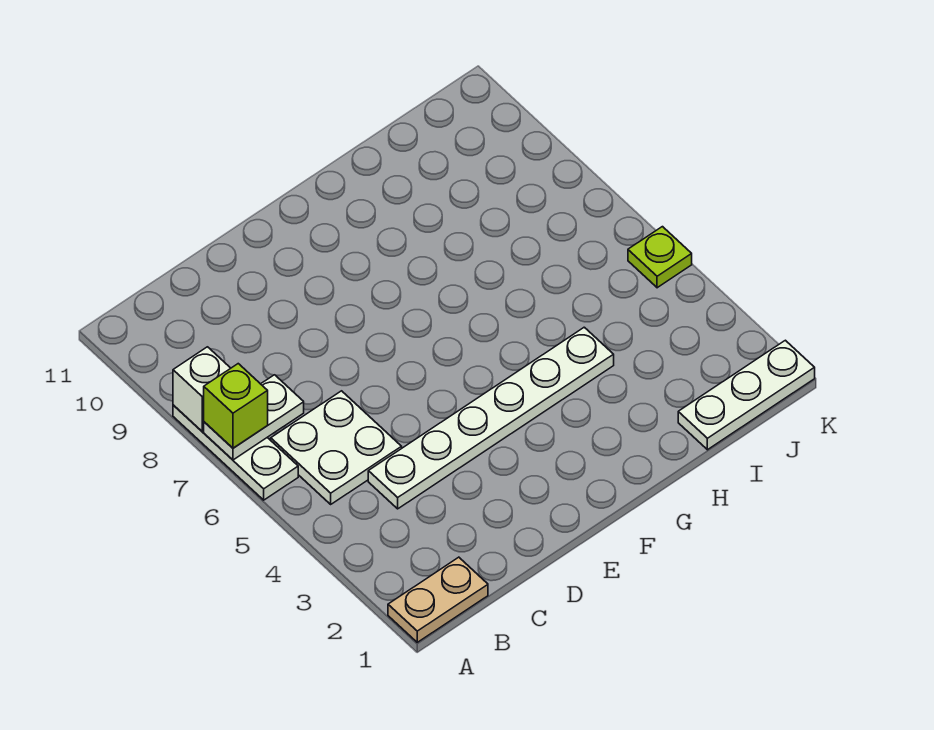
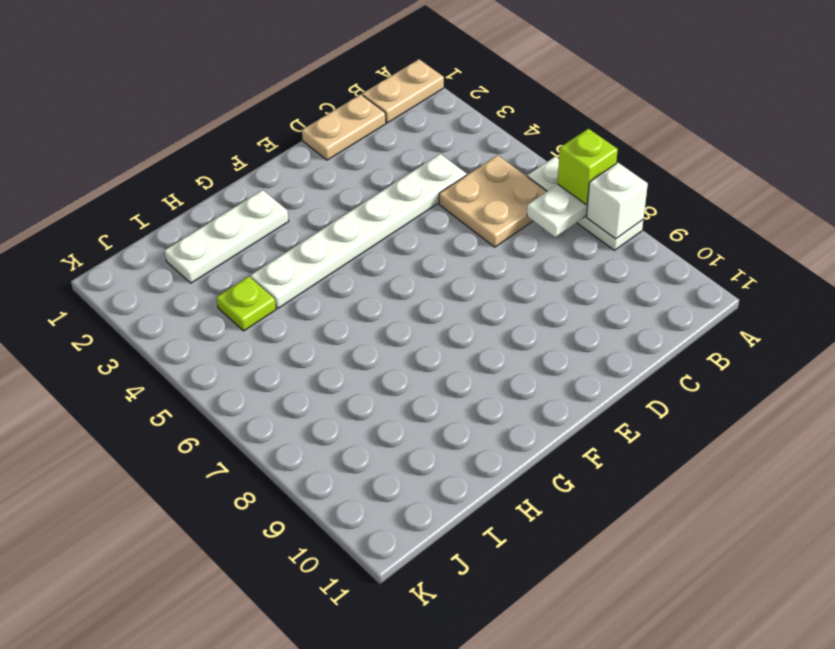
white plate B5:C6 level 1 -> tan plate B5:C6 level 1
none -> tan plate C1:D1 level 1
white plate I1:K1 level 1 -> white plate G2:I2 level 1
lime plate K5 level 1 -> lime plate I4 level 1

